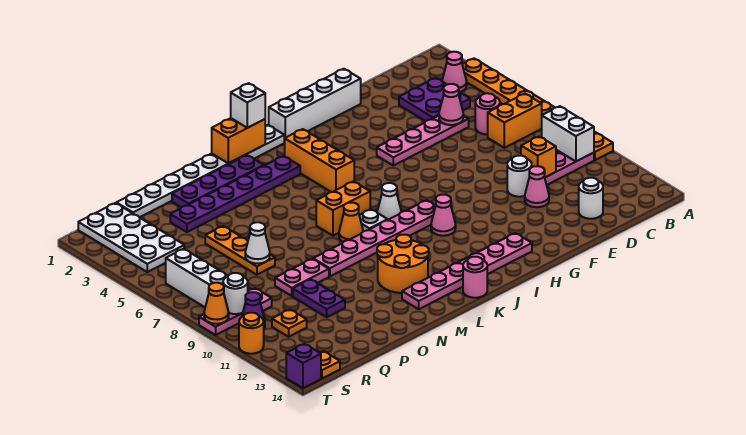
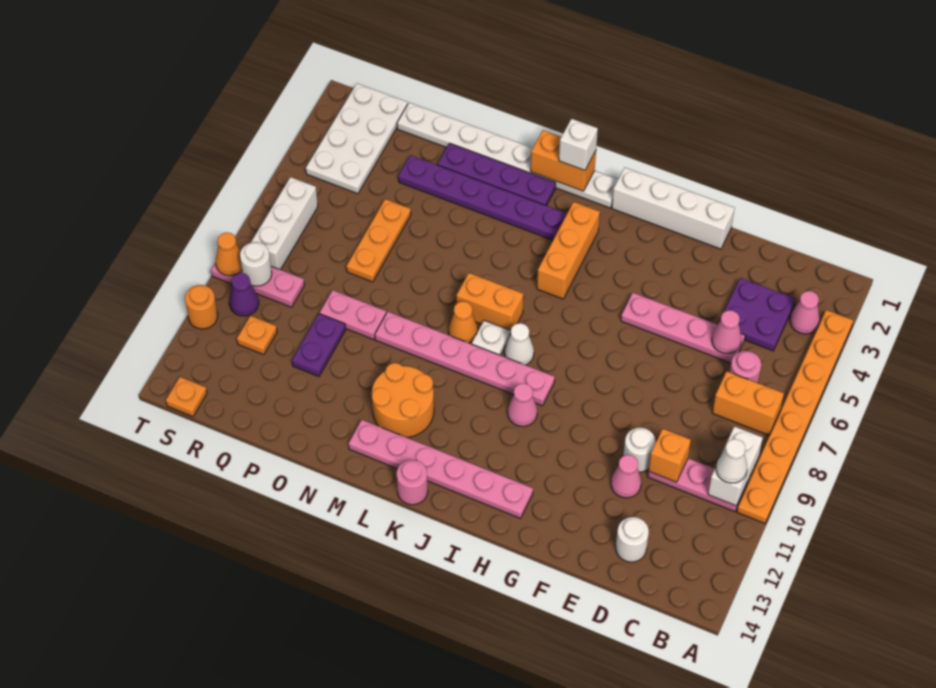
white cone P7 level 2 -> white cone B10 level 3
purple brick T14 level 1 -> none

